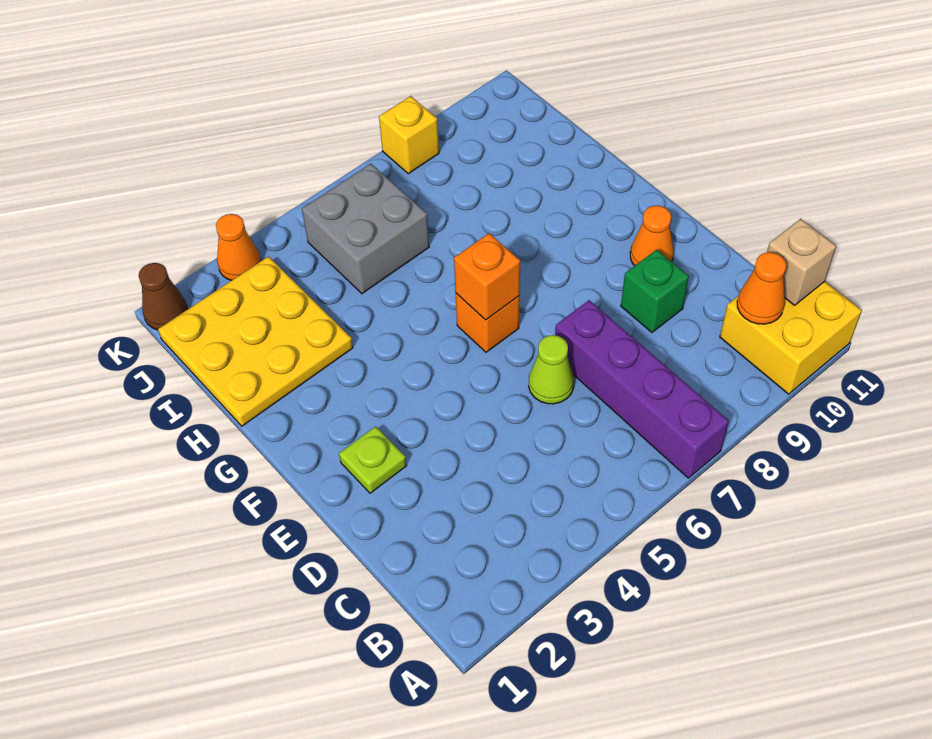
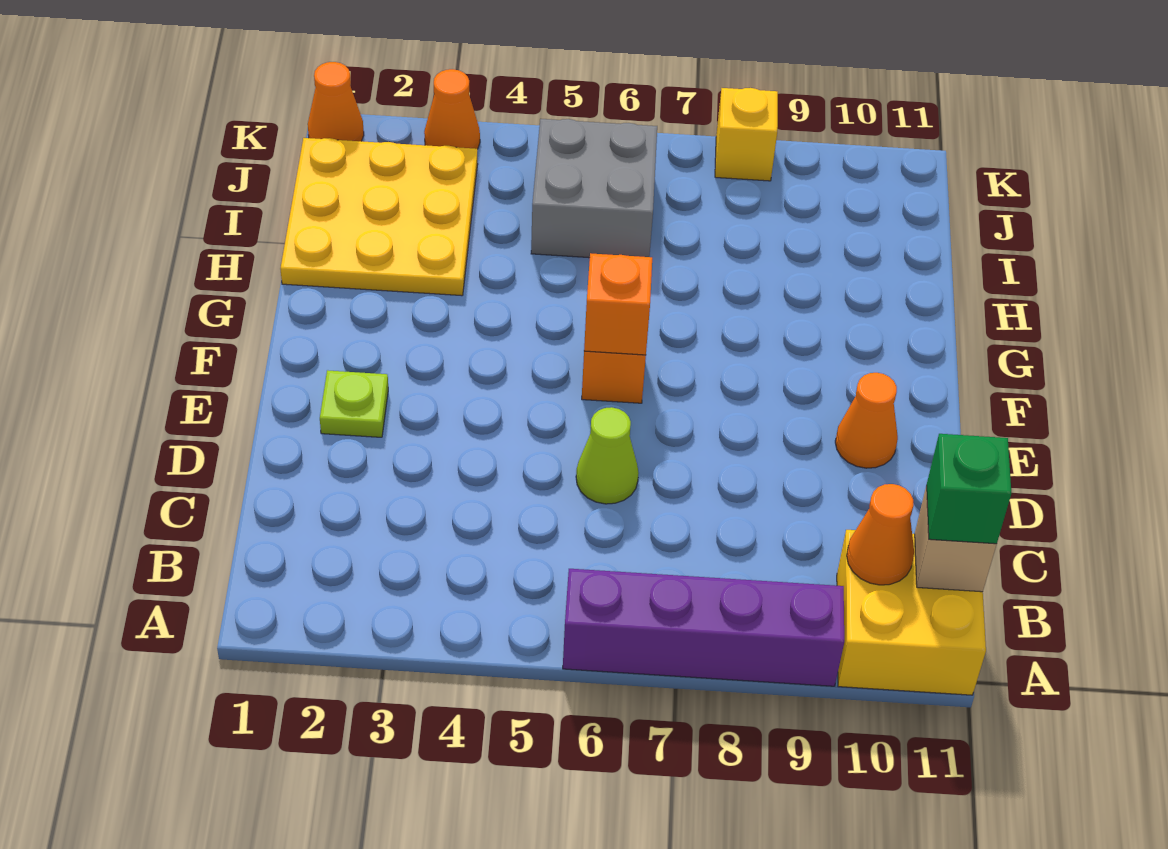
purple brick A7:D7 level 1 -> purple brick A6:A9 level 1
green brick D9 level 1 -> green brick B11 level 3
brown cone K1 level 1 -> orange cone K1 level 1

